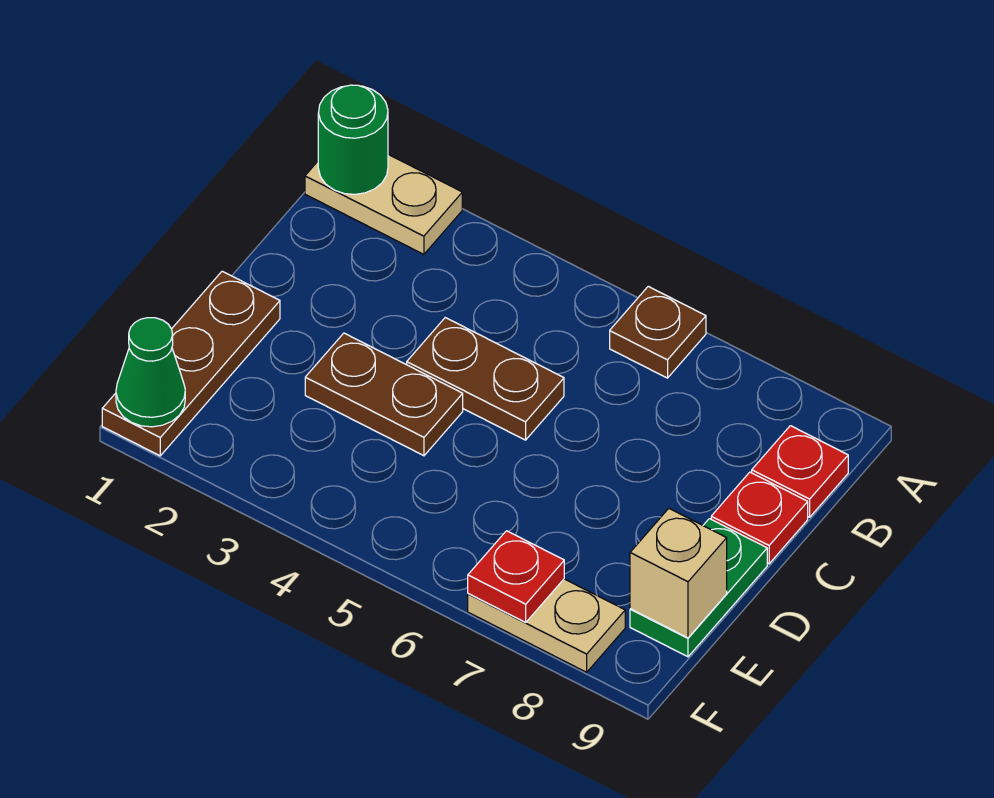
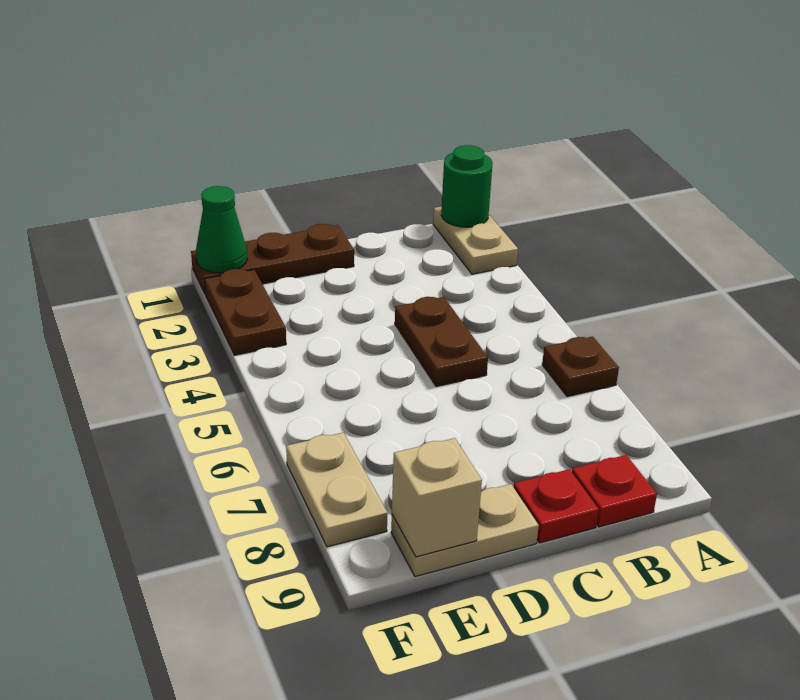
brown plate D3:D4 level 1 -> brown plate F2:F3 level 1
green plate D9:E9 level 1 -> tan plate D9:E9 level 1
red plate F7 level 2 -> none

